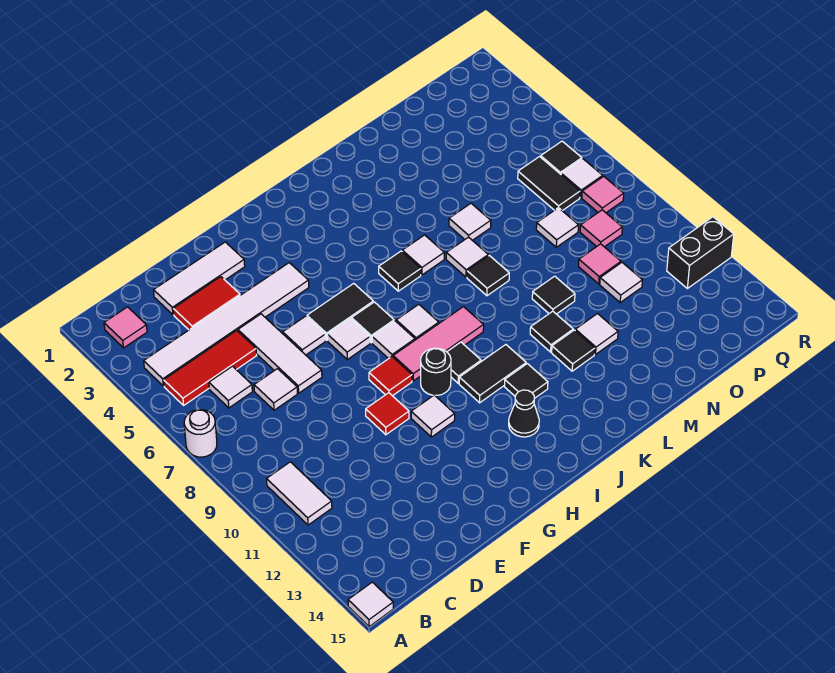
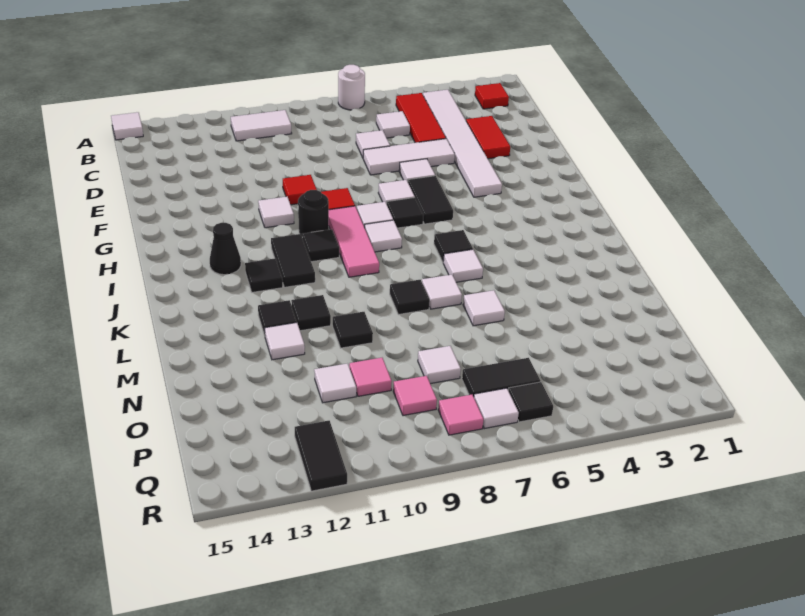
pink tile B2 level 1 -> red tile B2 level 1
white tile D2:F2 level 1 -> none
black brick Q12:R12 level 1 -> black tile Q12:R12 level 1

